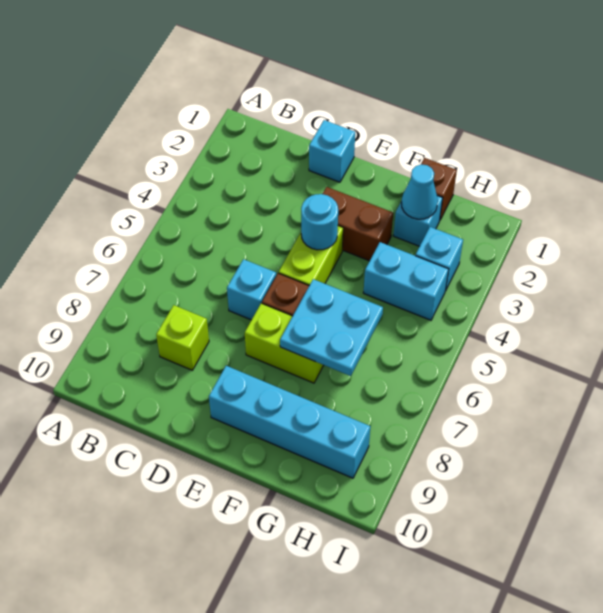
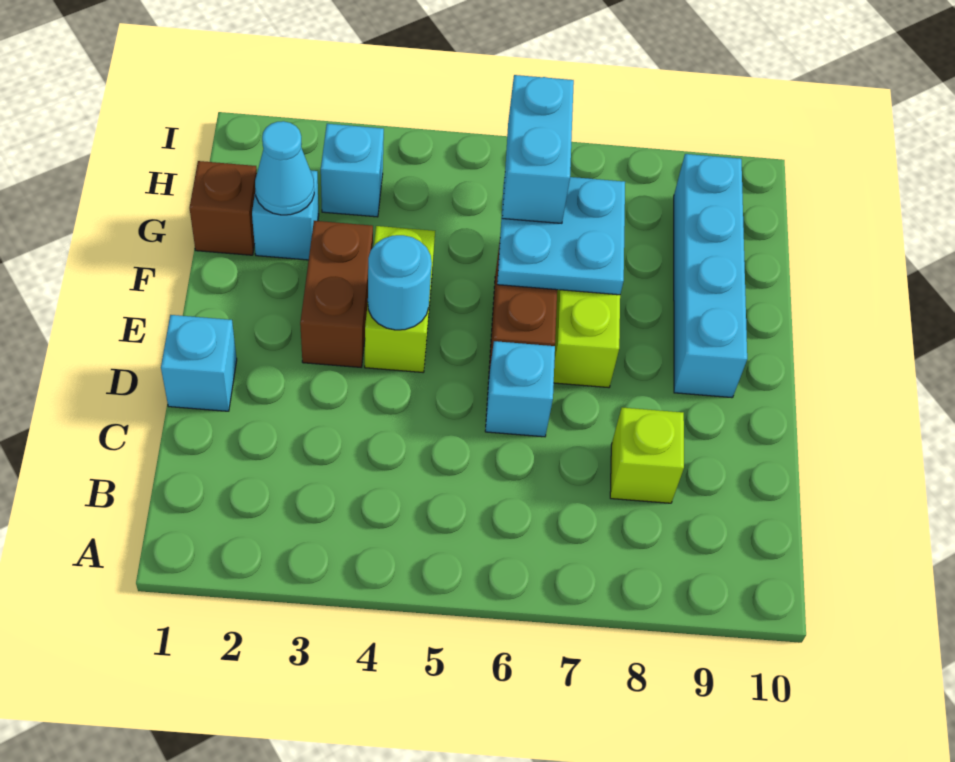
lime brick E4:E5 level 1 -> lime brick E4:F4 level 1
cyan brick G4:H4 level 1 -> cyan brick G6:H6 level 3

